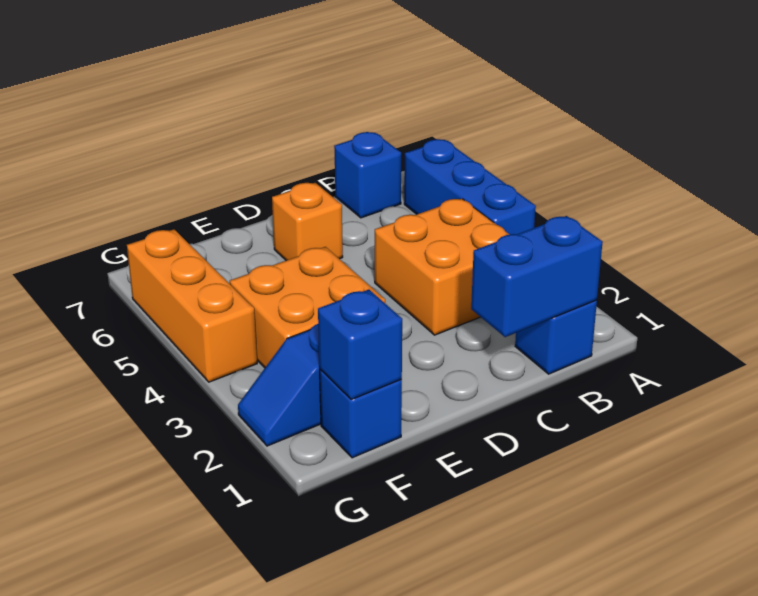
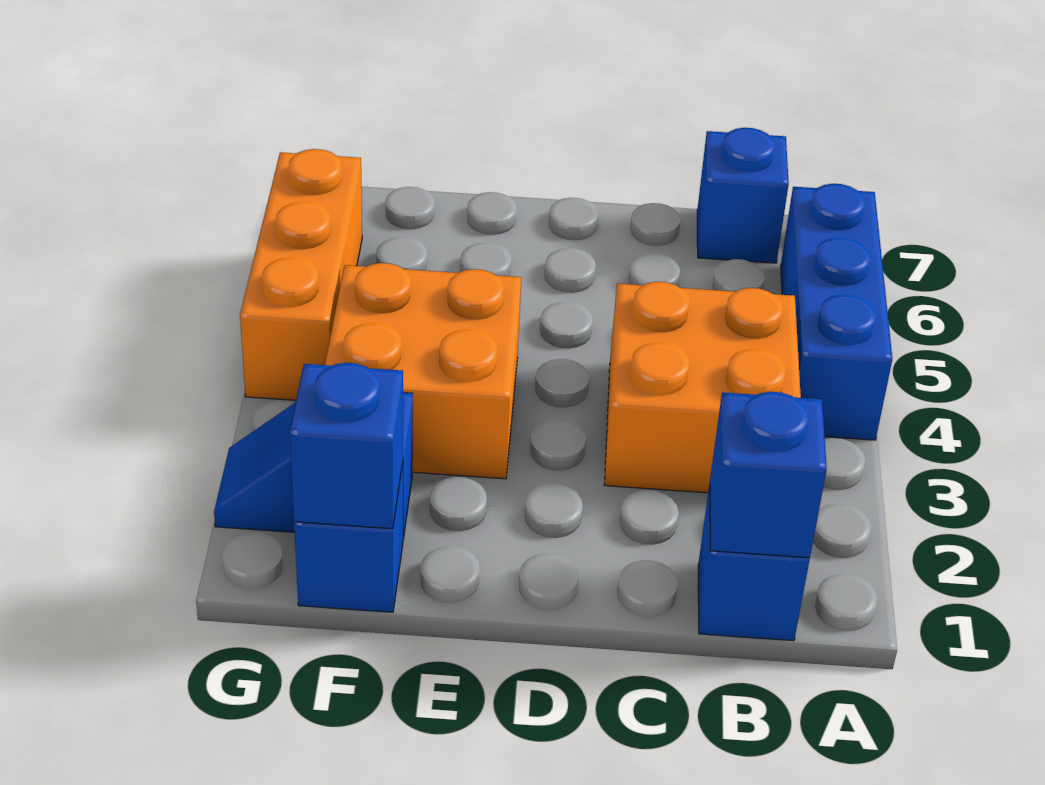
blue brick B1:C1 level 2 -> blue brick B1 level 2
orange brick D6 level 1 -> none

